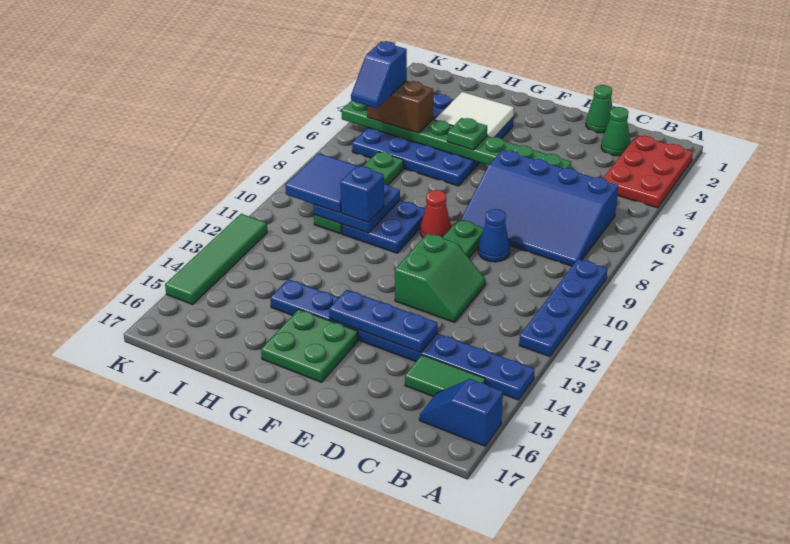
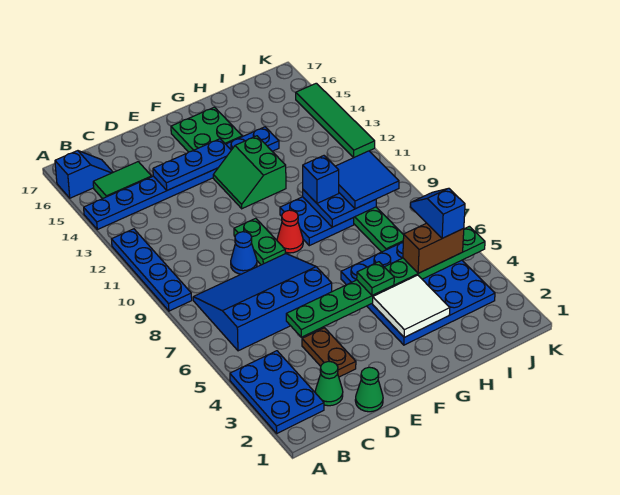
red plate A2:B4 level 1 -> blue plate A2:B4 level 1
none -> brown plate D3:D4 level 1
green slope D11:E12 level 1 top E -> green slope F12:G13 level 1 top G

